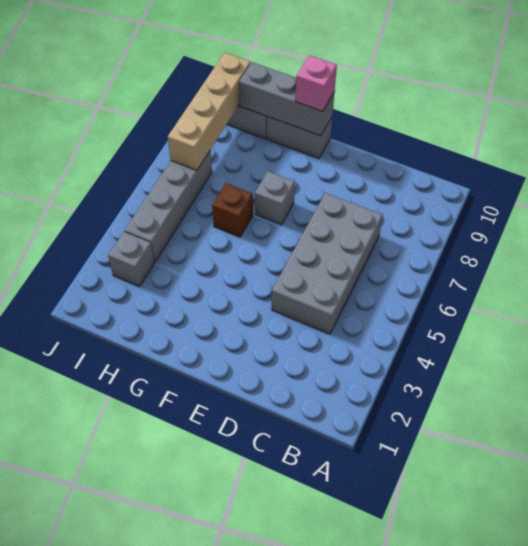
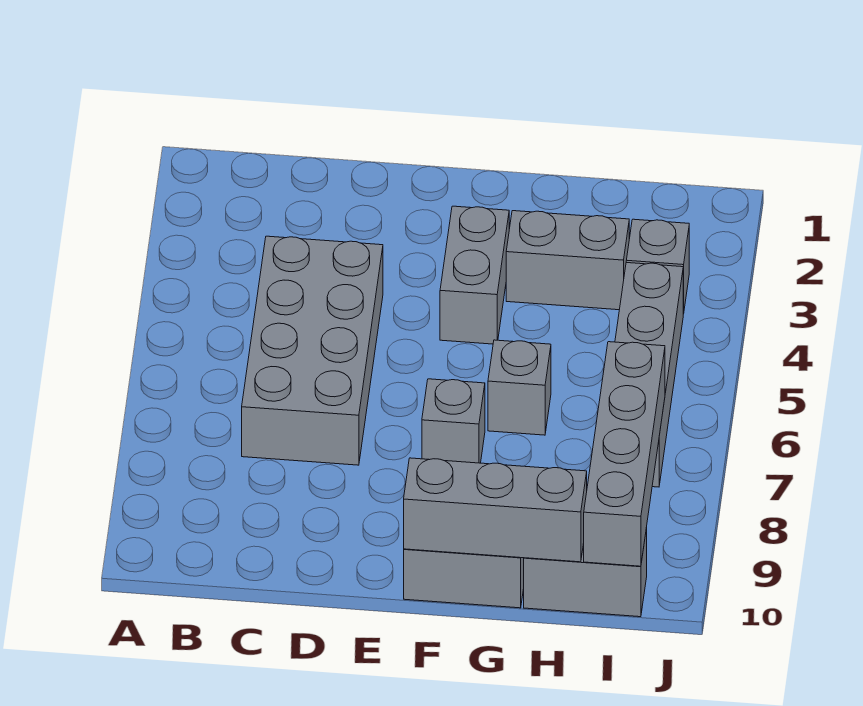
none -> grey brick F3:F4 level 1
pink brick F10 level 3 -> none
none -> grey brick G3:H3 level 1
brown brick G6 level 1 -> grey brick G6 level 1
tan brick I7:I10 level 2 -> grey brick I7:I10 level 2

